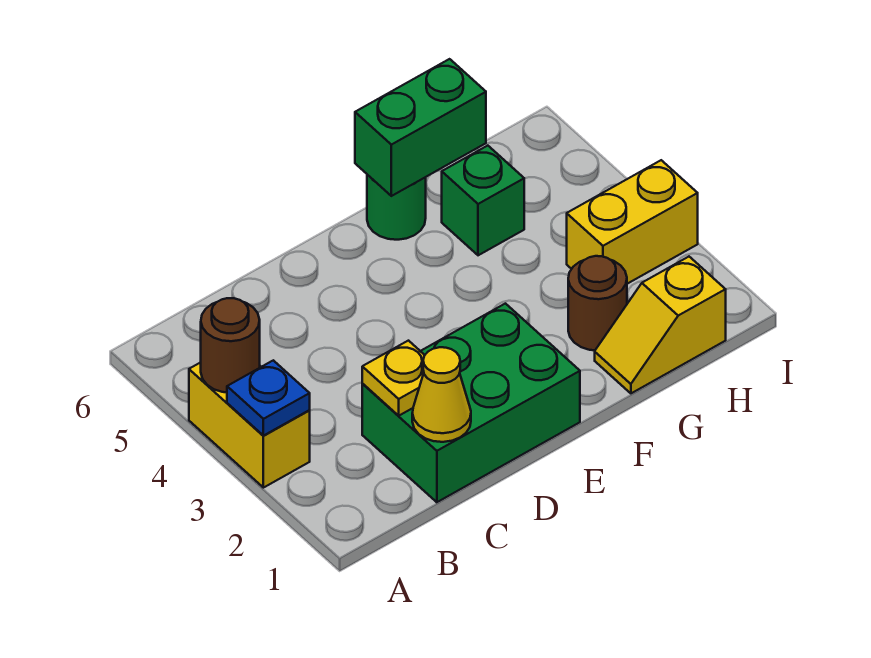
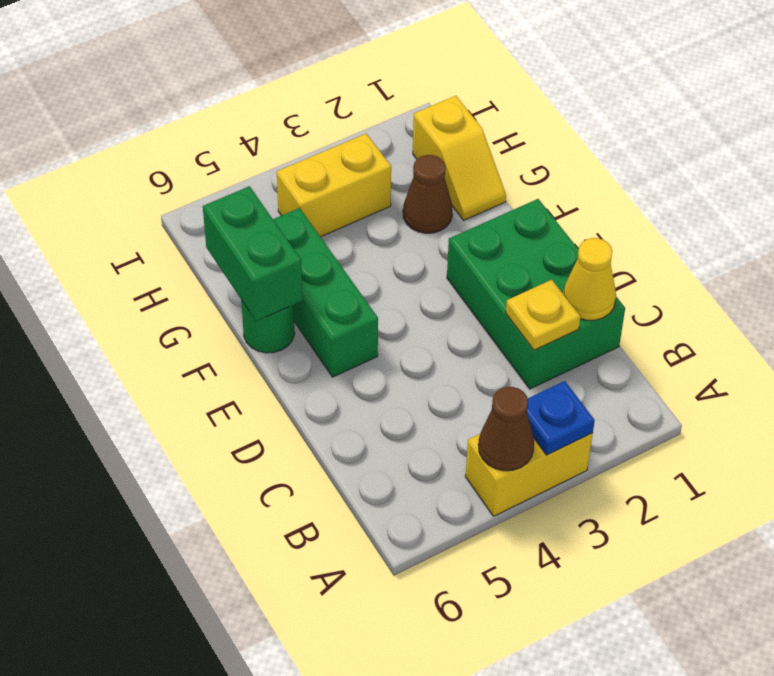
brown round brick A4 level 2 -> brown cone A4 level 2
brown round brick G2 level 1 -> brown cone G2 level 1
green brick G5 level 1 -> green brick E5:G5 level 1
yellow brick H3:I3 level 1 -> yellow brick H3:H4 level 1

